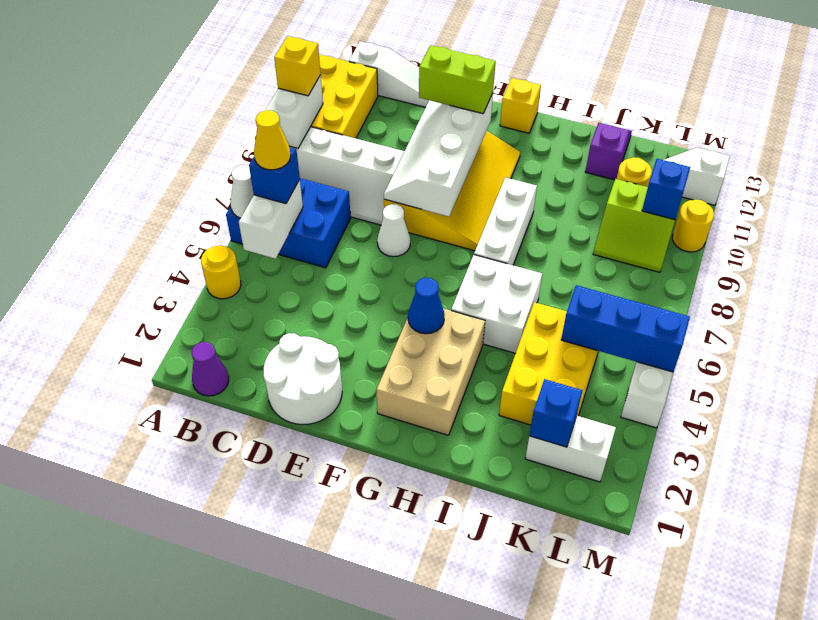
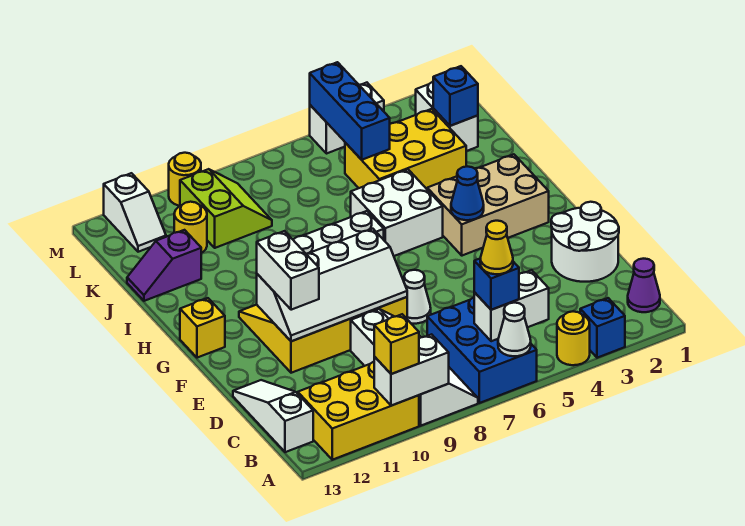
lime brick E11:F11 level 3 -> white brick E11:F11 level 3
blue brick L10 level 2 -> blue brick A3 level 1

